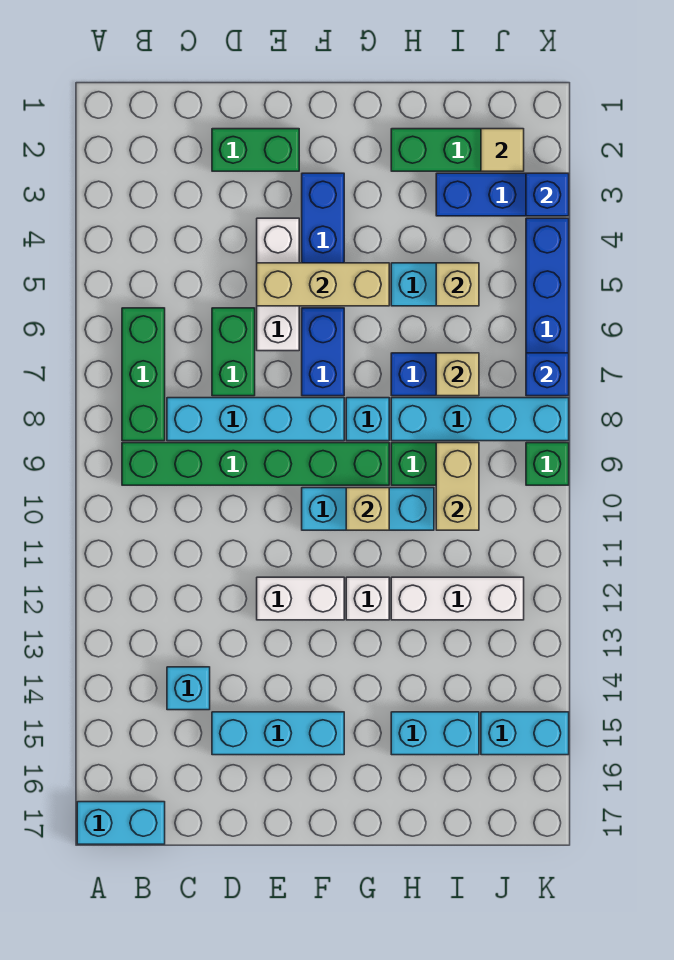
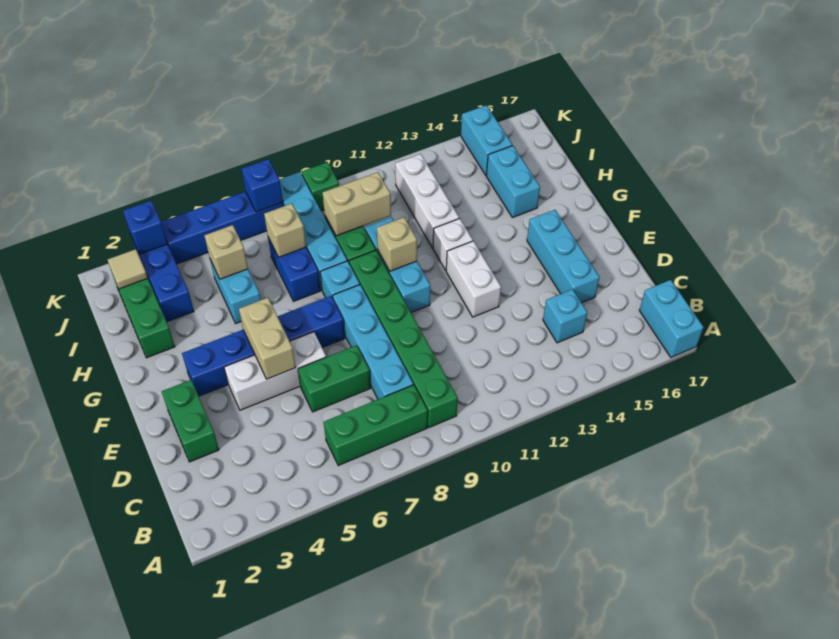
tan brick E5:G5 level 2 -> tan brick E5:F5 level 2

